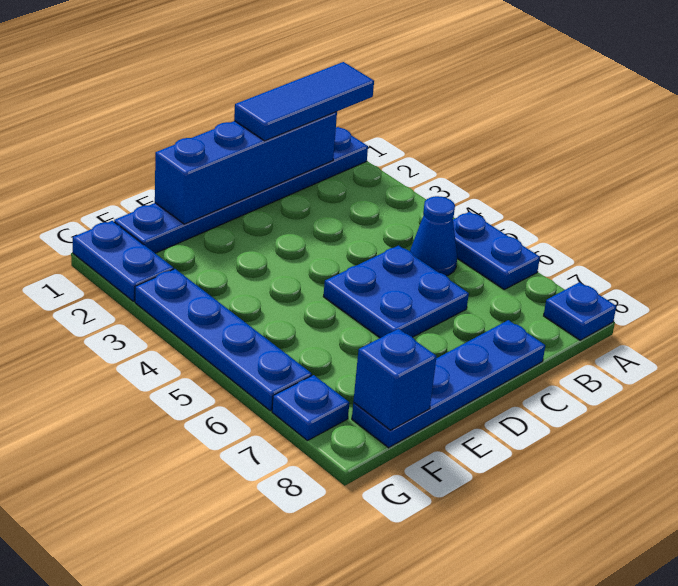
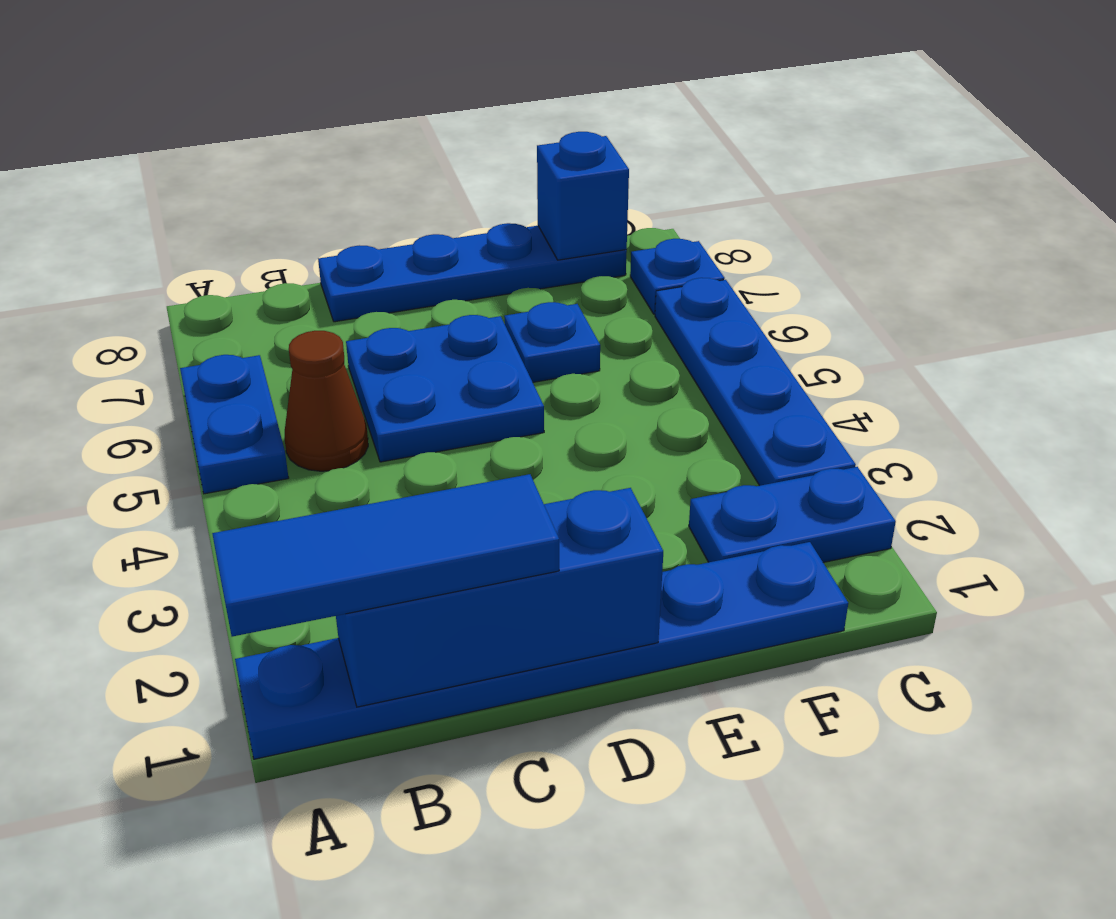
blue plate A8 level 1 -> blue plate E6 level 1
blue brick B1:E1 level 2 -> blue brick B1:D1 level 2
blue cone B5 level 1 -> brown cone B5 level 1
blue plate G1:G2 level 1 -> blue plate F2:G2 level 1

